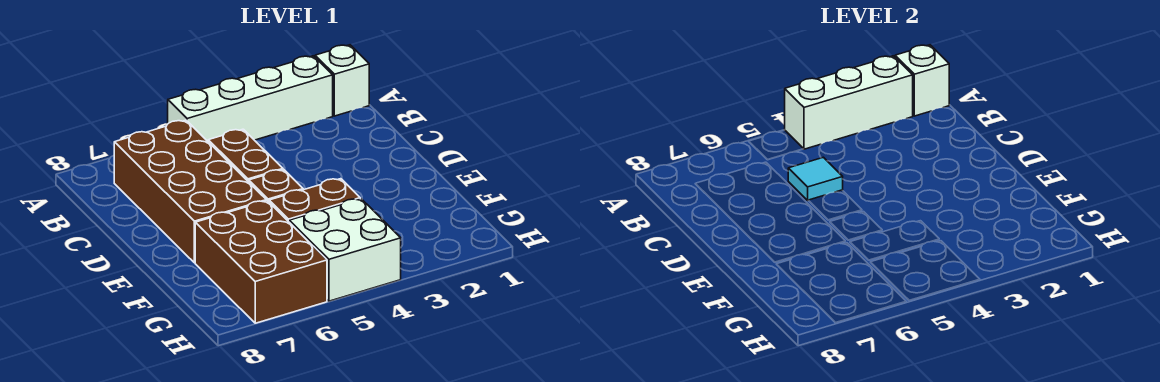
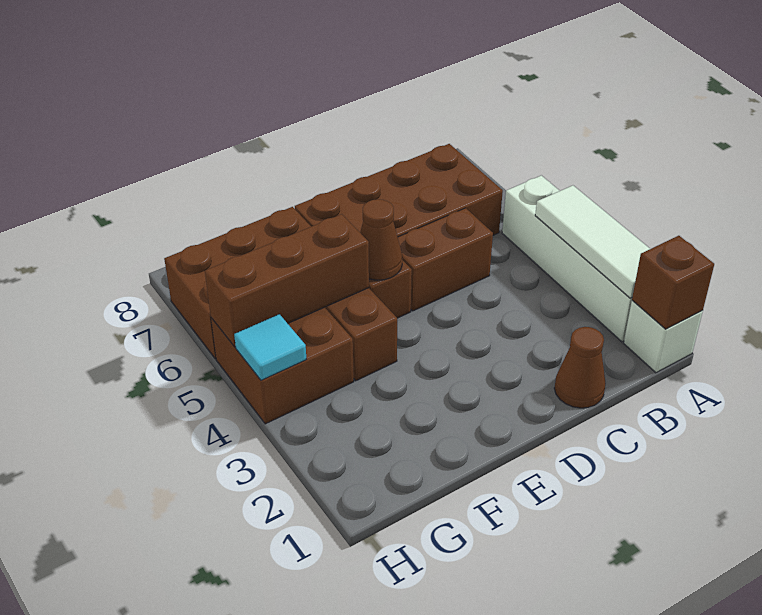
white brick A1 level 2 -> brown brick A1 level 2
white brick A2:A4 level 2 -> white tile A2:A4 level 2
none -> brown cone C1 level 1
cyan tile C5 level 2 -> cyan tile H4 level 2
none -> brown cone E5 level 2
none -> brown brick F5:H5 level 2
white brick G4:H5 level 1 -> brown brick G4:H5 level 1

